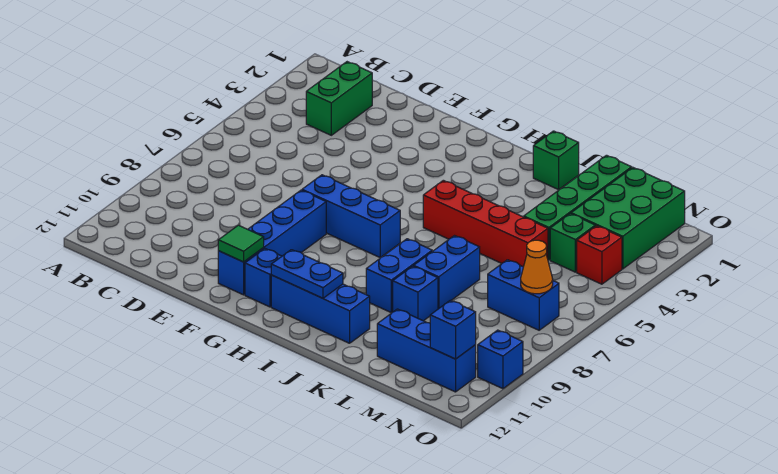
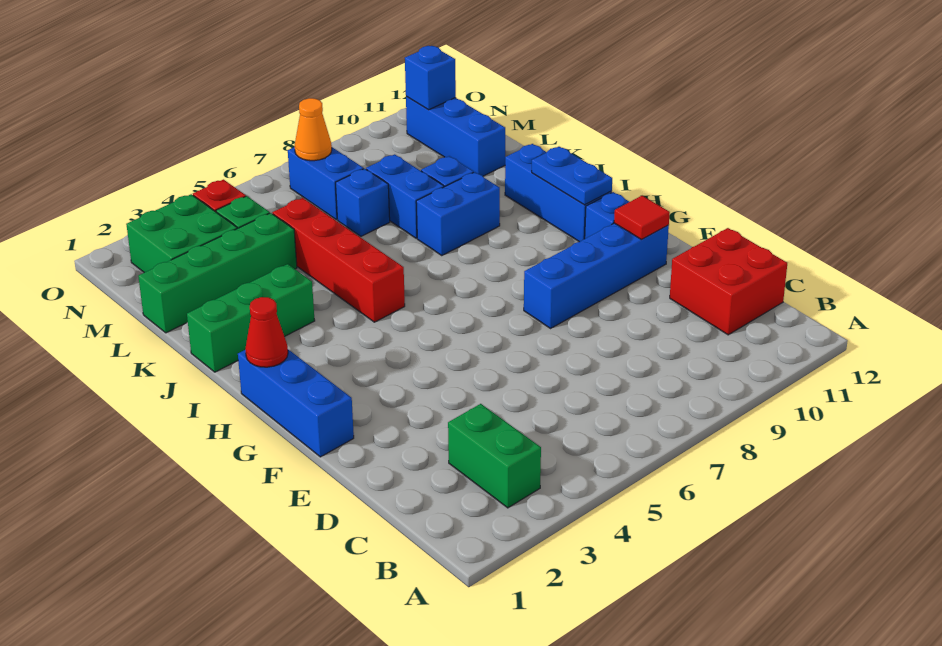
green brick C2:C3 level 1 -> green brick B3:C3 level 1
none -> red brick C11:D12 level 1
blue brick F7:H7 level 1 -> blue brick F1:H1 level 1
green tile F11 level 2 -> red tile F11 level 2
none -> red cone H1 level 2
green brick J1 level 1 -> green brick J1:J3 level 1
blue brick K7:K8 level 1 -> blue brick K8:L8 level 1
green brick M1:N3 level 1 -> green brick M2:N3 level 1
blue brick O10 level 1 -> blue brick L7 level 1

